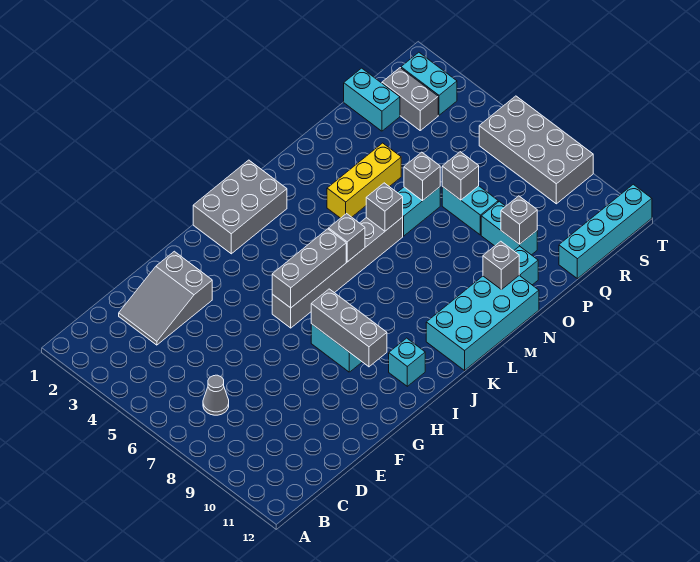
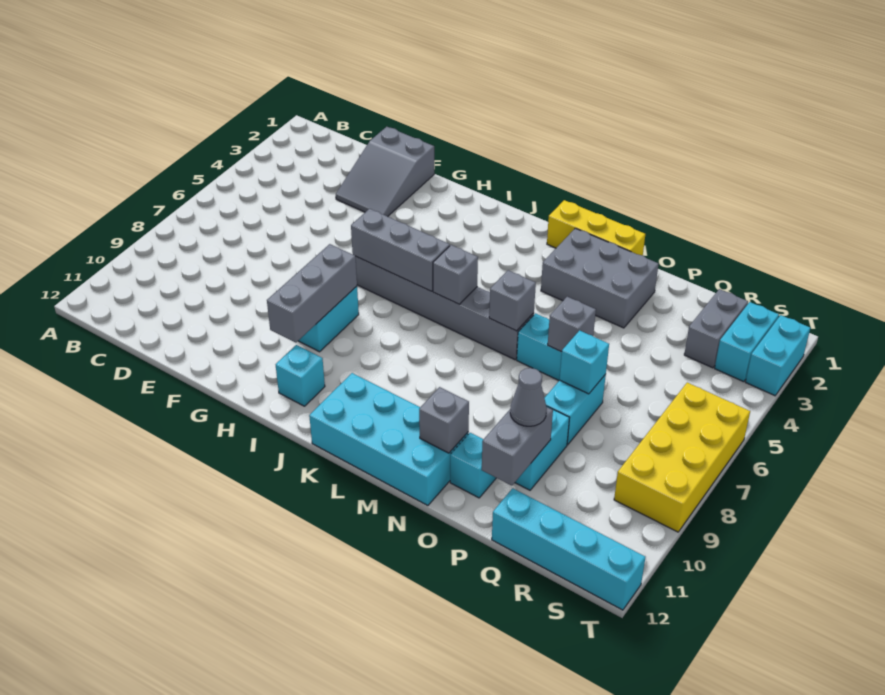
grey cone C7 level 1 -> grey cone P10 level 3
grey slope D2:F3 level 1 top F -> grey slope E1:F3 level 1 top 1
grey brick I1:K2 level 1 -> grey brick M2:O3 level 1
yellow brick M4:O4 level 1 -> yellow brick L1:N1 level 1
grey brick P7 level 2 -> cyan brick P7 level 2
grey brick P10 level 2 -> grey brick P10:P11 level 2
cyan brick Q1:Q2 level 1 -> cyan brick T2:T3 level 1
grey brick S6:T9 level 1 -> yellow brick S6:T9 level 1

